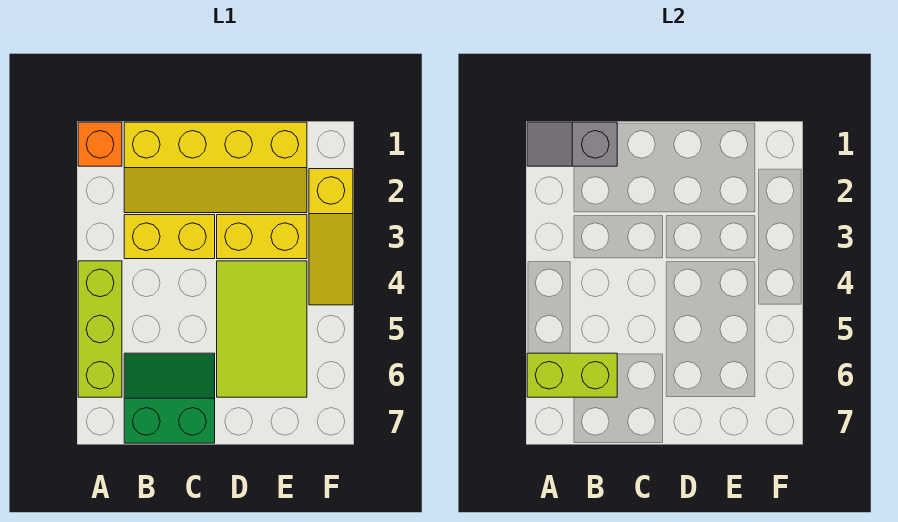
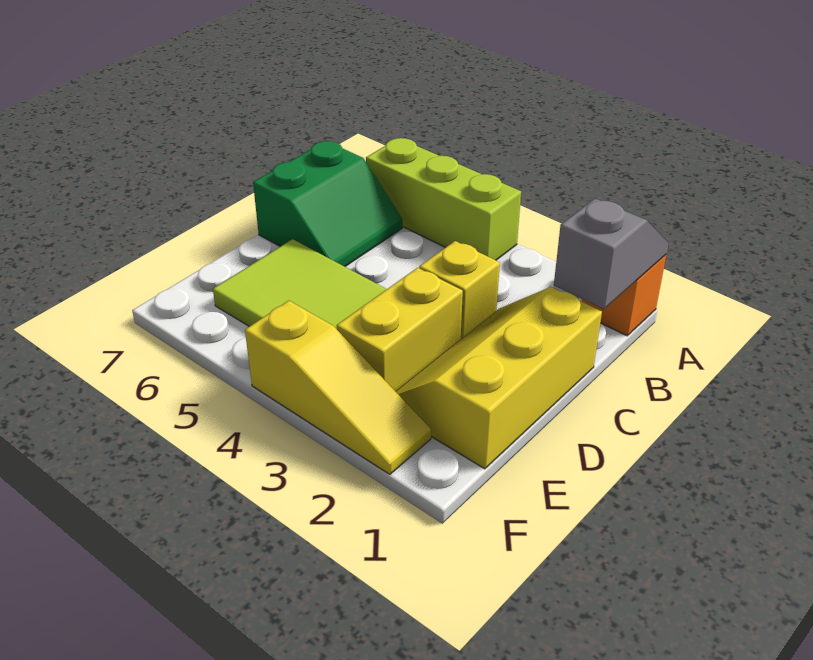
lime brick A6:B6 level 2 -> none
yellow slope B1:E2 level 1 top 1 -> yellow slope C1:E2 level 1 top 1
yellow brick B3:C3 level 1 -> yellow brick C3 level 1
yellow slope F2:F4 level 1 top 2 -> yellow slope F2:F4 level 1 top 4

